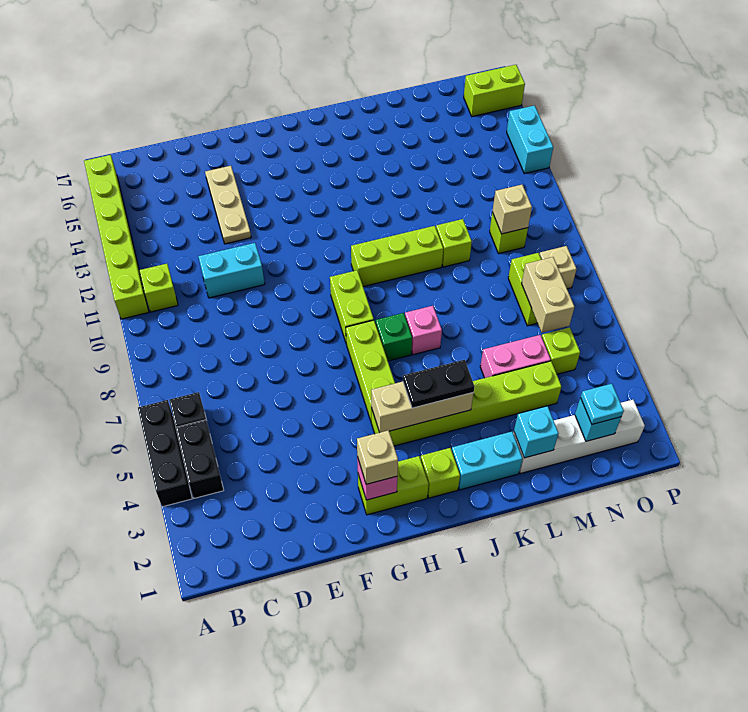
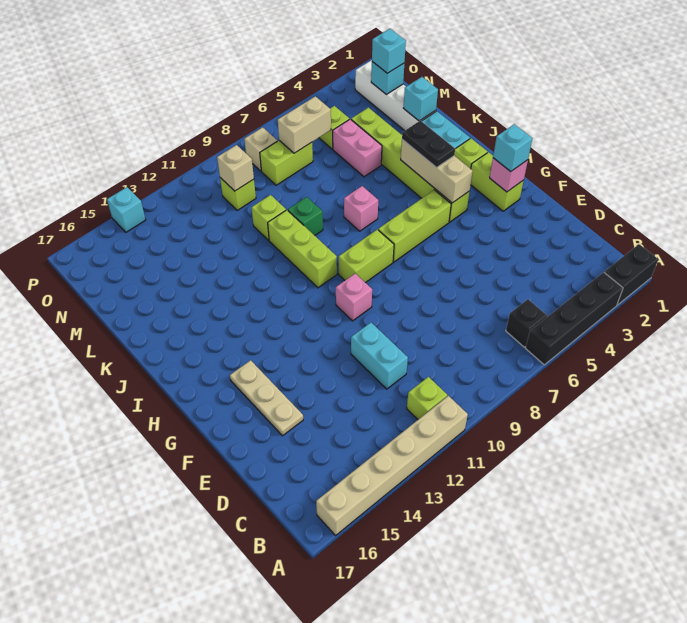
black brick A4:A6 level 1 -> black brick A3:A6 level 1
lime brick A11:A16 level 1 -> tan brick A11:A16 level 1
black brick B4:B5 level 1 -> black brick A1:A2 level 1
tan plate E13:E15 level 1 -> tan plate E15:G15 level 1
tan brick G2 level 3 -> cyan brick G2 level 3
none -> pink brick G10 level 1
green brick I7 level 1 -> green brick K9 level 1
cyan plate N2 level 3 -> cyan brick N2 level 3
lime brick O16:P16 level 1 -> none
cyan brick P13:P14 level 1 -> cyan brick P14 level 1

